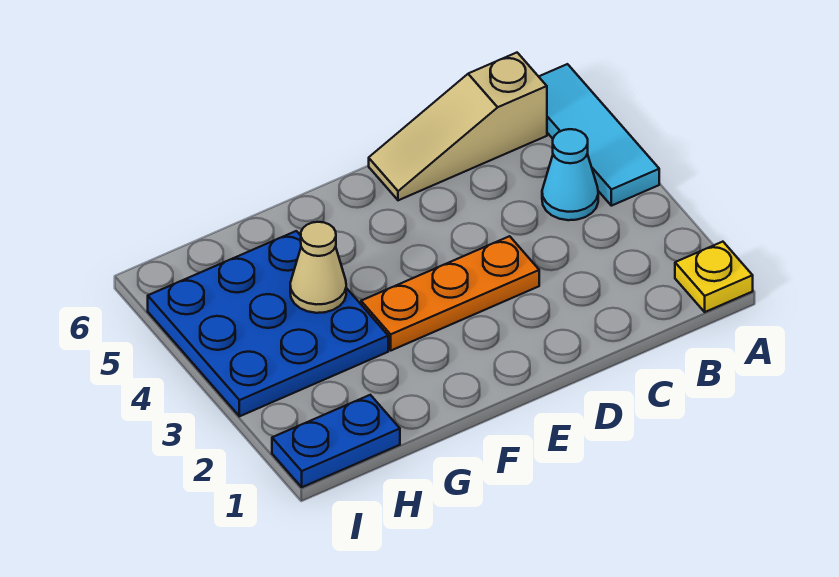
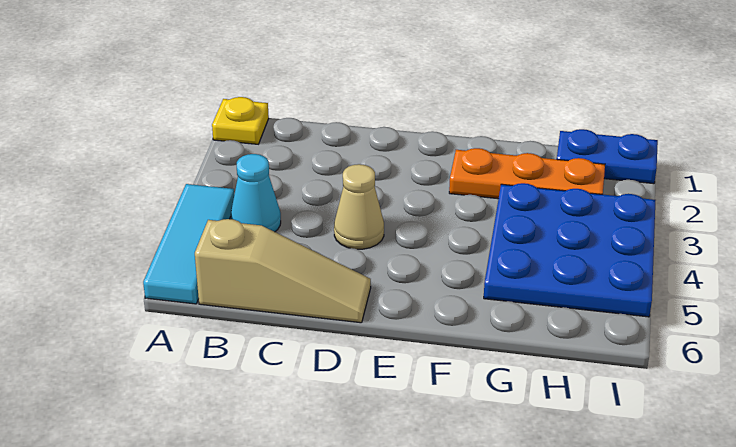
orange plate D3:F3 level 1 -> orange plate F2:H2 level 1
tan cone G4 level 2 -> tan cone D4 level 1

